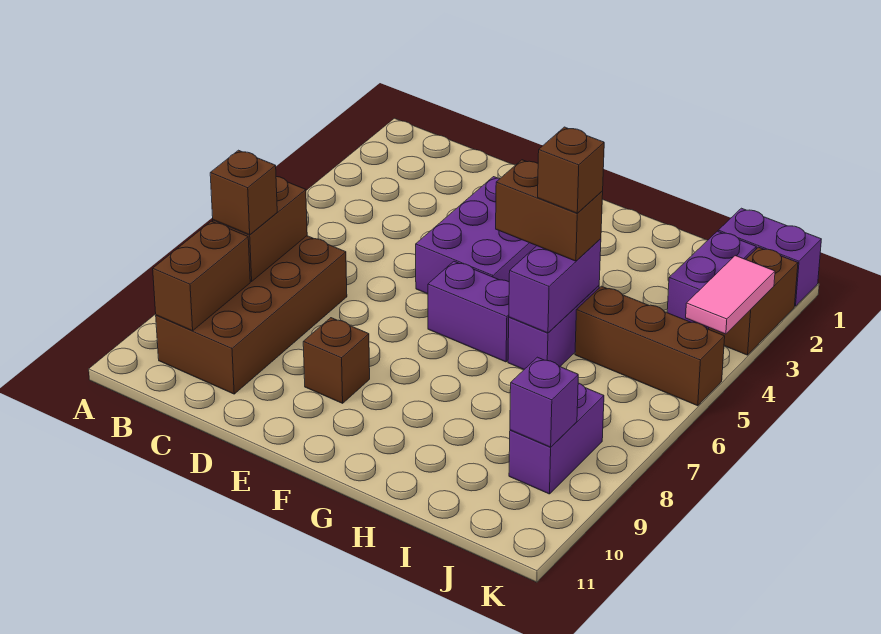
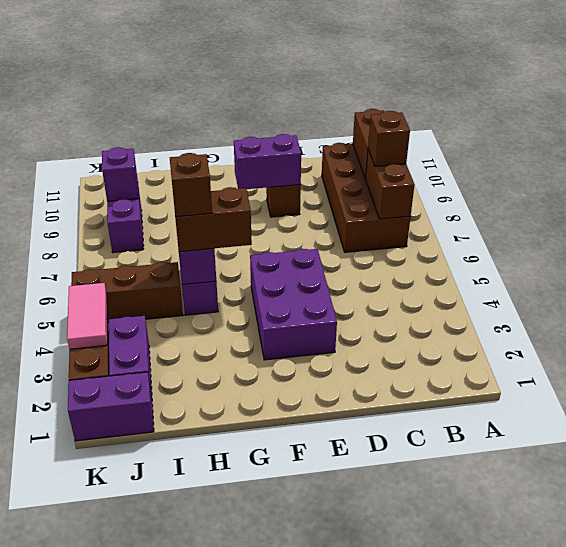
purple brick F6:G6 level 1 -> purple brick E9:F9 level 2

